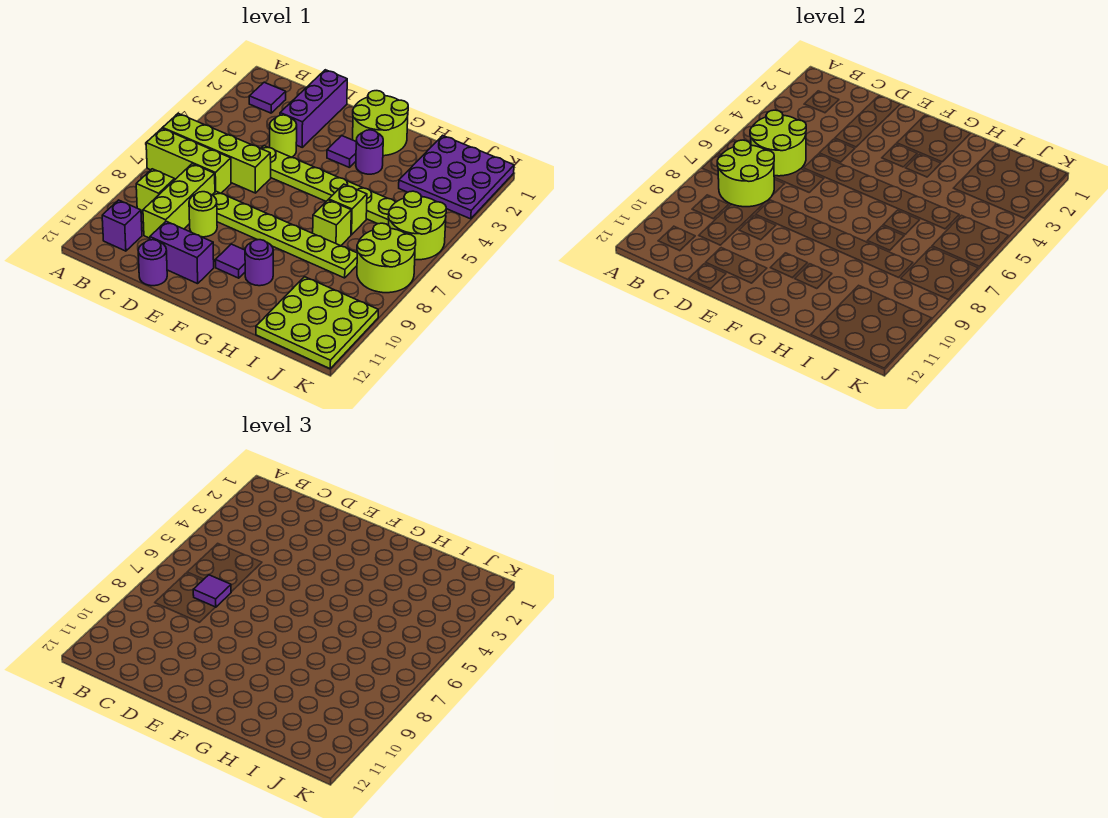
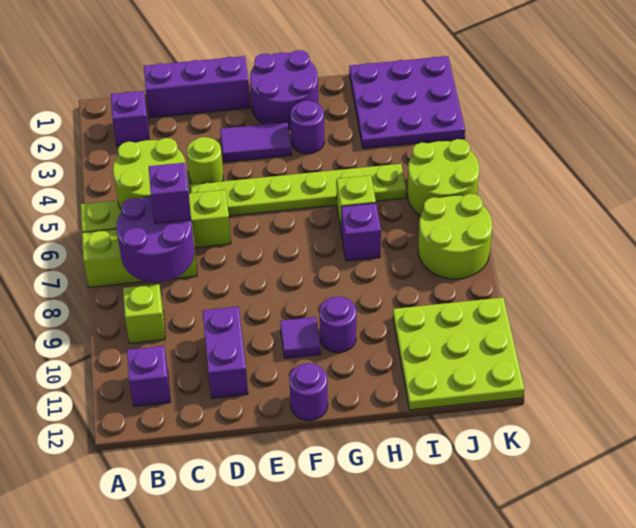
purple tile B2 level 1 -> purple brick B2 level 1
lime round brick B7:C8 level 2 -> purple round brick B7:C8 level 2
purple tile C7 level 3 -> purple brick C7 level 3
lime brick C8:C10 level 1 -> none
purple brick D1:D3 level 1 -> purple brick C1:E1 level 1
lime plate D8:I8 level 1 -> none
lime round brick D9 level 1 -> none
purple brick D11:E11 level 1 -> purple brick D10:D11 level 1
purple round brick D12 level 1 -> purple round brick F12 level 1
lime round brick F1:G2 level 1 -> purple round brick F1:G2 level 1
purple tile F3 level 1 -> purple tile E3:F3 level 1
lime brick H7 level 1 -> purple brick H7 level 1

